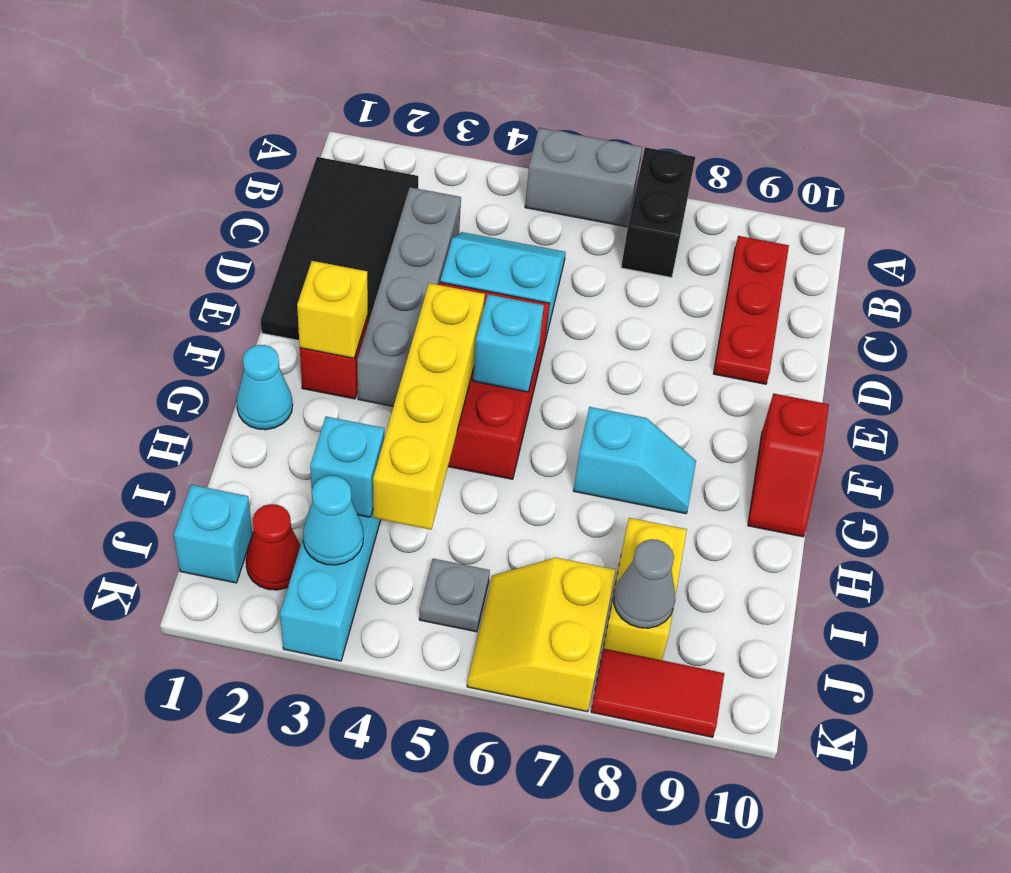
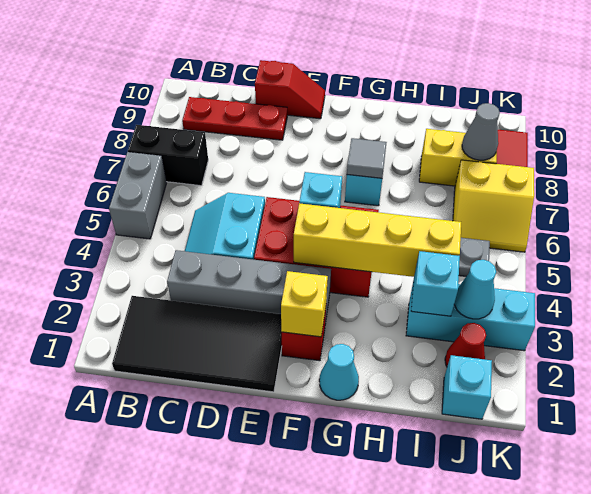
red slope F10:G10 level 1 top F -> red slope D10:E10 level 1 top D
none -> grey tile G7 level 2

